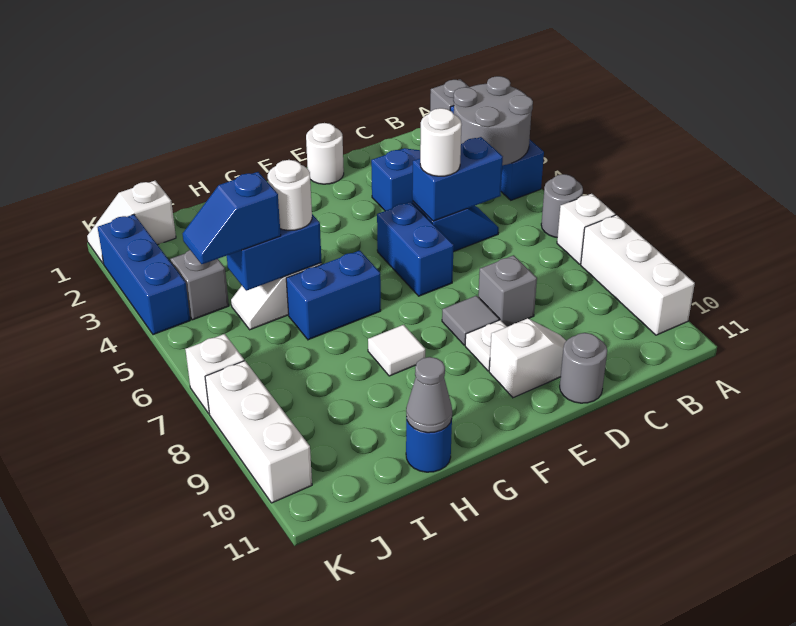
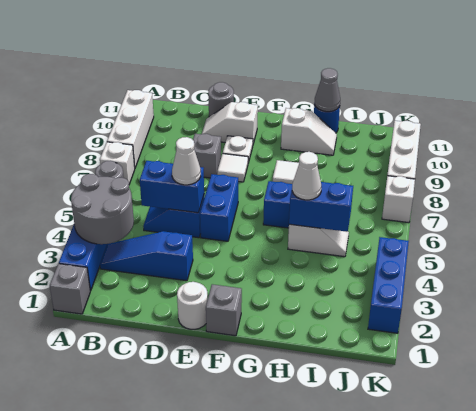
white round brick D5 level 3 -> white cone D5 level 3
grey tile E8 level 1 -> white tile E8 level 1
white round brick H5 level 3 -> white cone H5 level 3
blue slope I5:J5 level 3 top I -> none
white slope J1:K1 level 1 top J -> white slope G10:H10 level 1 top G
grey brick J4 level 1 -> grey brick F1 level 1

